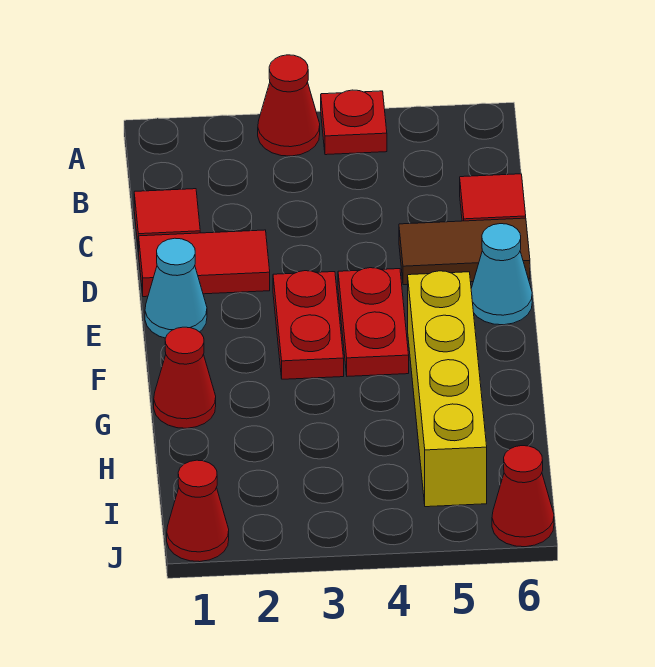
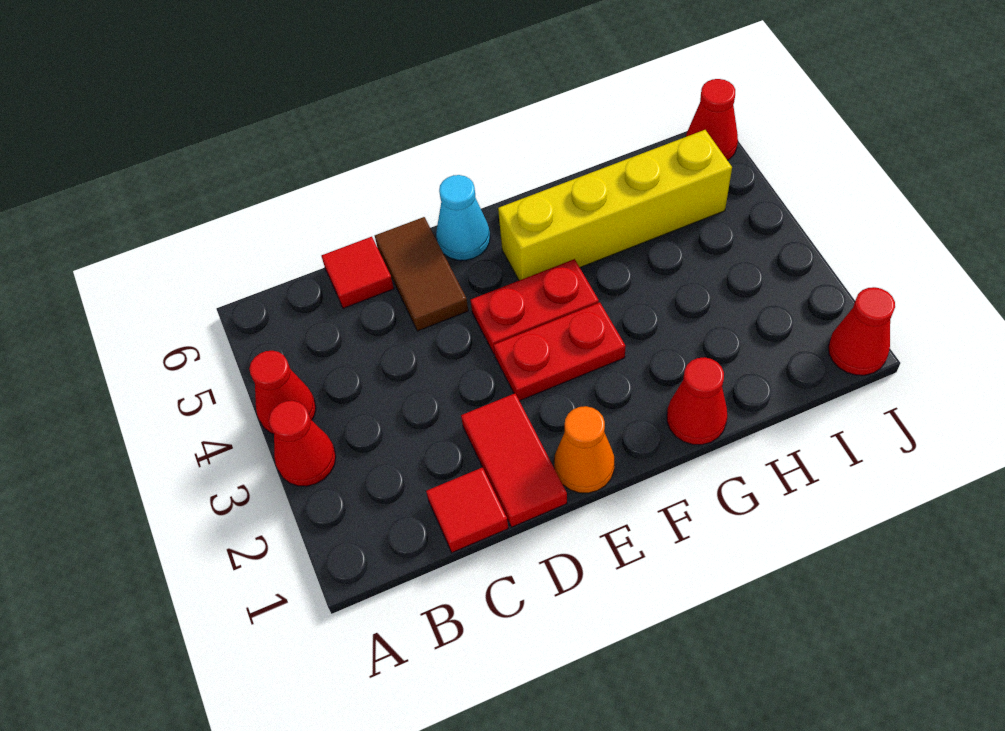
red plate A4 level 1 -> red cone A4 level 1
cyan cone E1 level 1 -> orange cone E1 level 1

